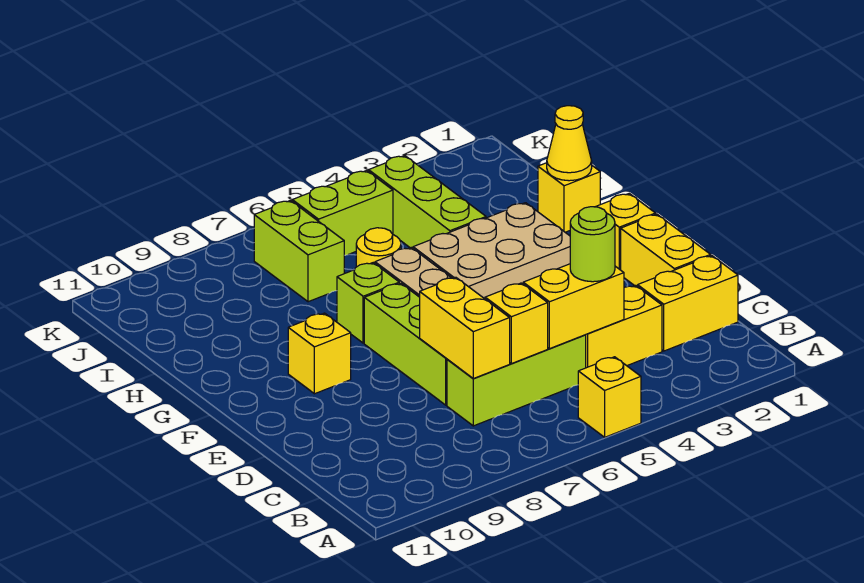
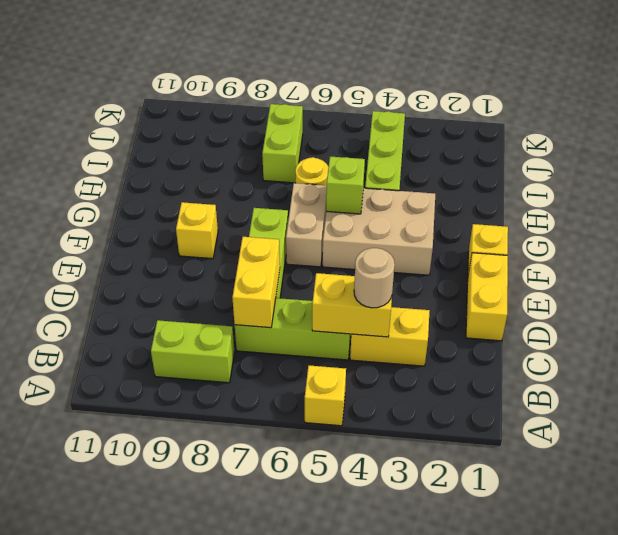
yellow brick C1:C2 level 1 -> none
lime round brick C4 level 3 -> tan round brick C4 level 3
yellow brick C6 level 2 -> none
lime brick G7 level 1 -> lime brick G5 level 2
yellow brick H1 level 1 -> none
yellow cone H1 level 2 -> none
lime brick J5:J6 level 1 -> lime brick B8:B9 level 1

